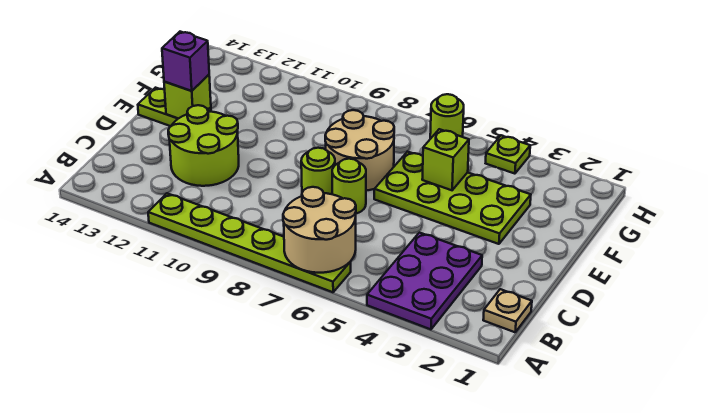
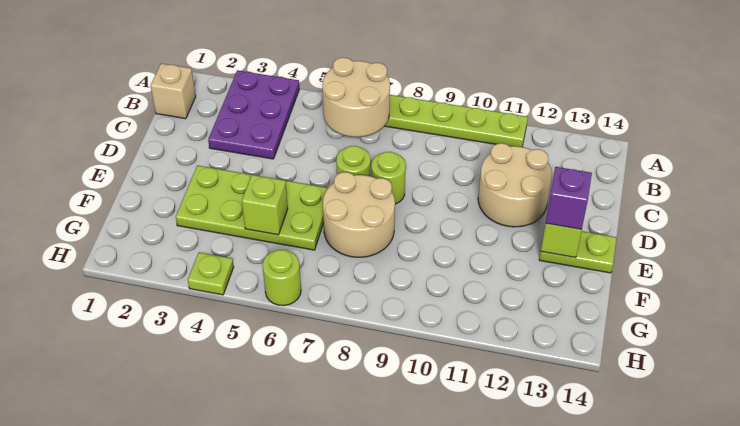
tan plate B1 level 1 -> tan brick B1 level 1
lime round brick C11:D12 level 1 -> tan round brick C11:D12 level 1

